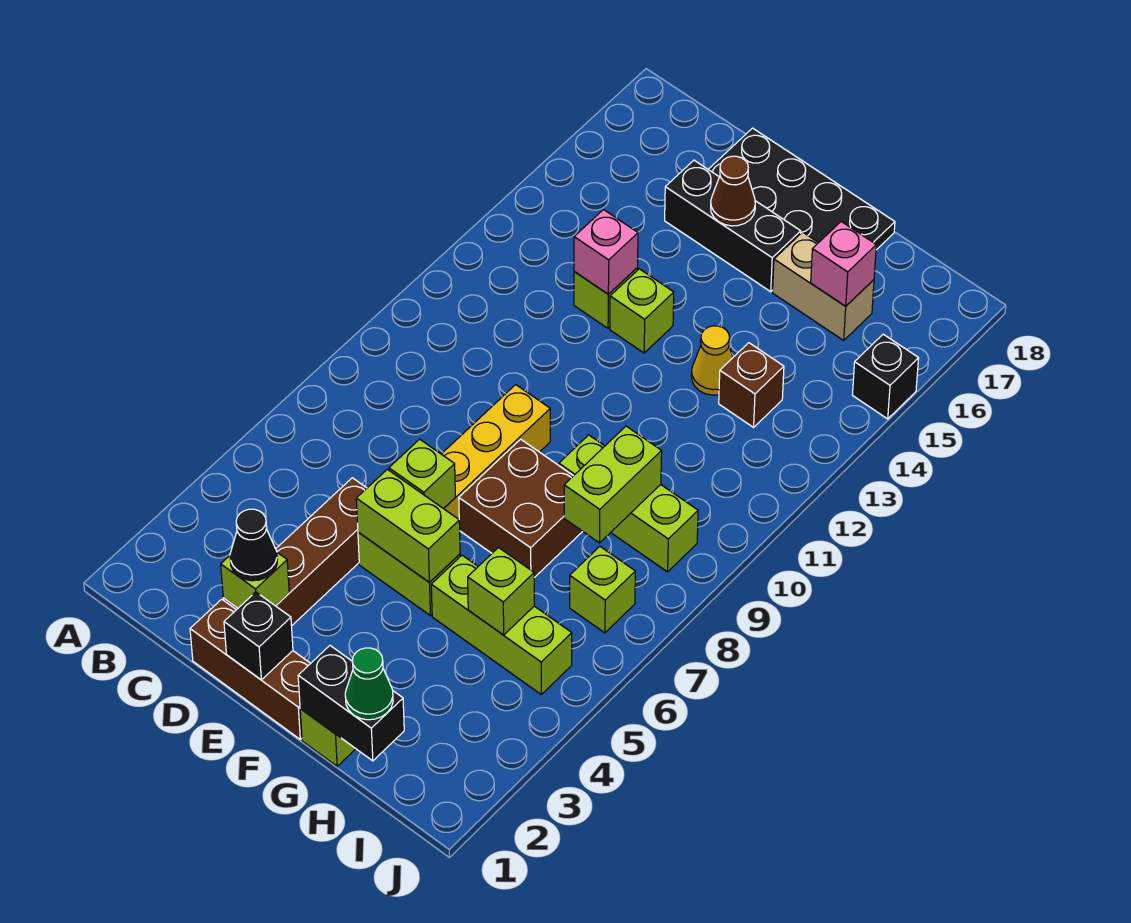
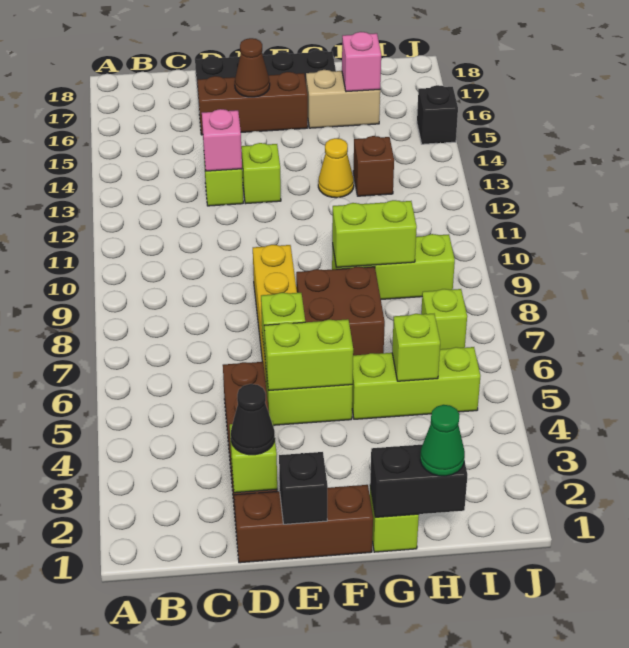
black brick D16:F16 level 1 -> brown brick D16:F16 level 1
lime brick H8:H9 level 2 -> lime brick G9:H9 level 2

